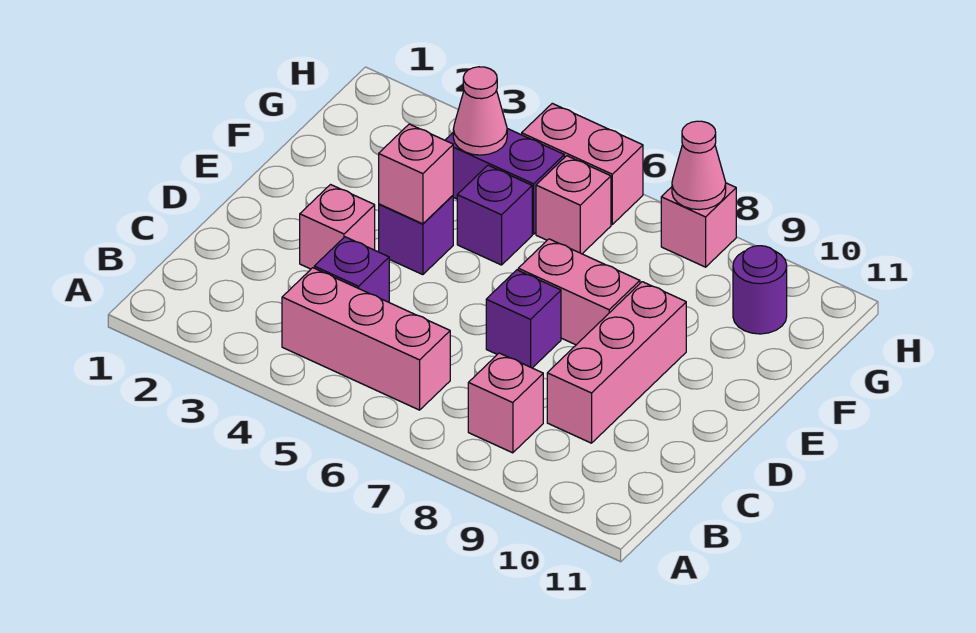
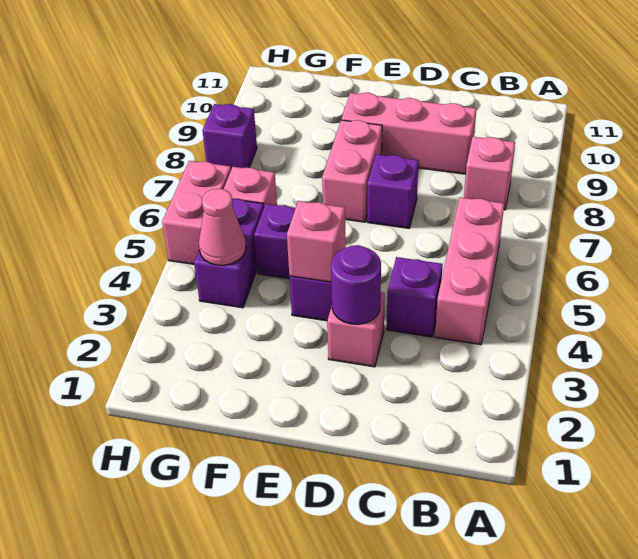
purple round brick G10 level 1 -> purple round brick D3 level 2
pink brick H8 level 1 -> purple brick H8 level 1
pink cone H8 level 2 -> none

